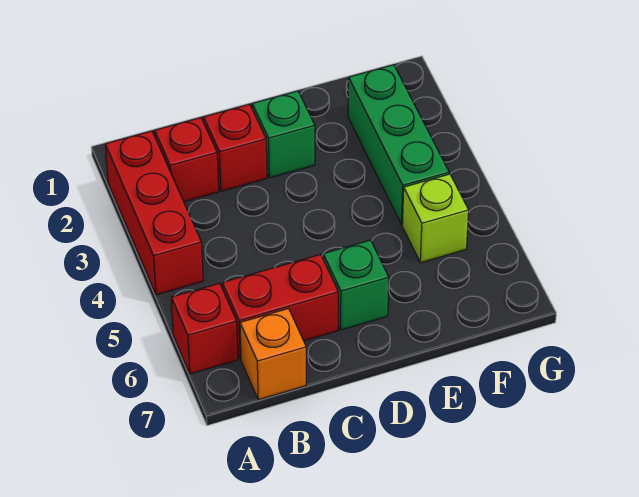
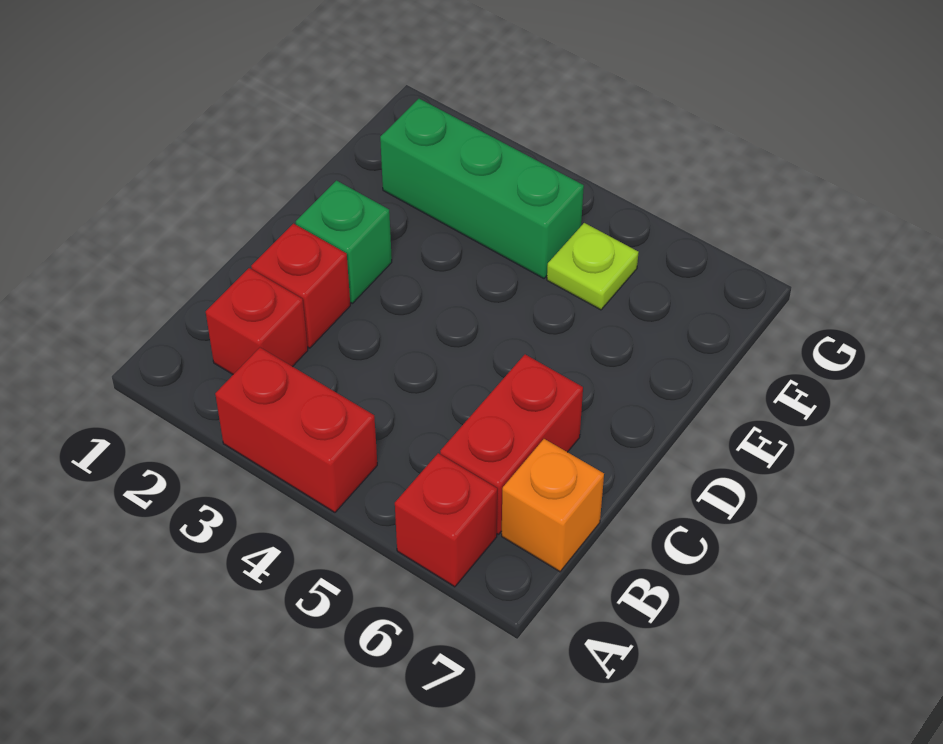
red brick A2:A4 level 1 -> red brick A3:A4 level 1
green brick D6 level 1 -> none
lime brick F5 level 1 -> lime plate F5 level 1

